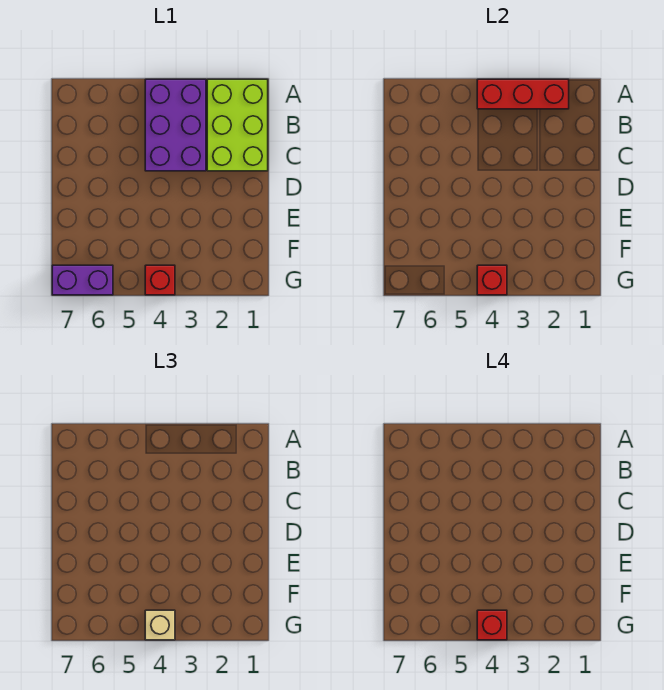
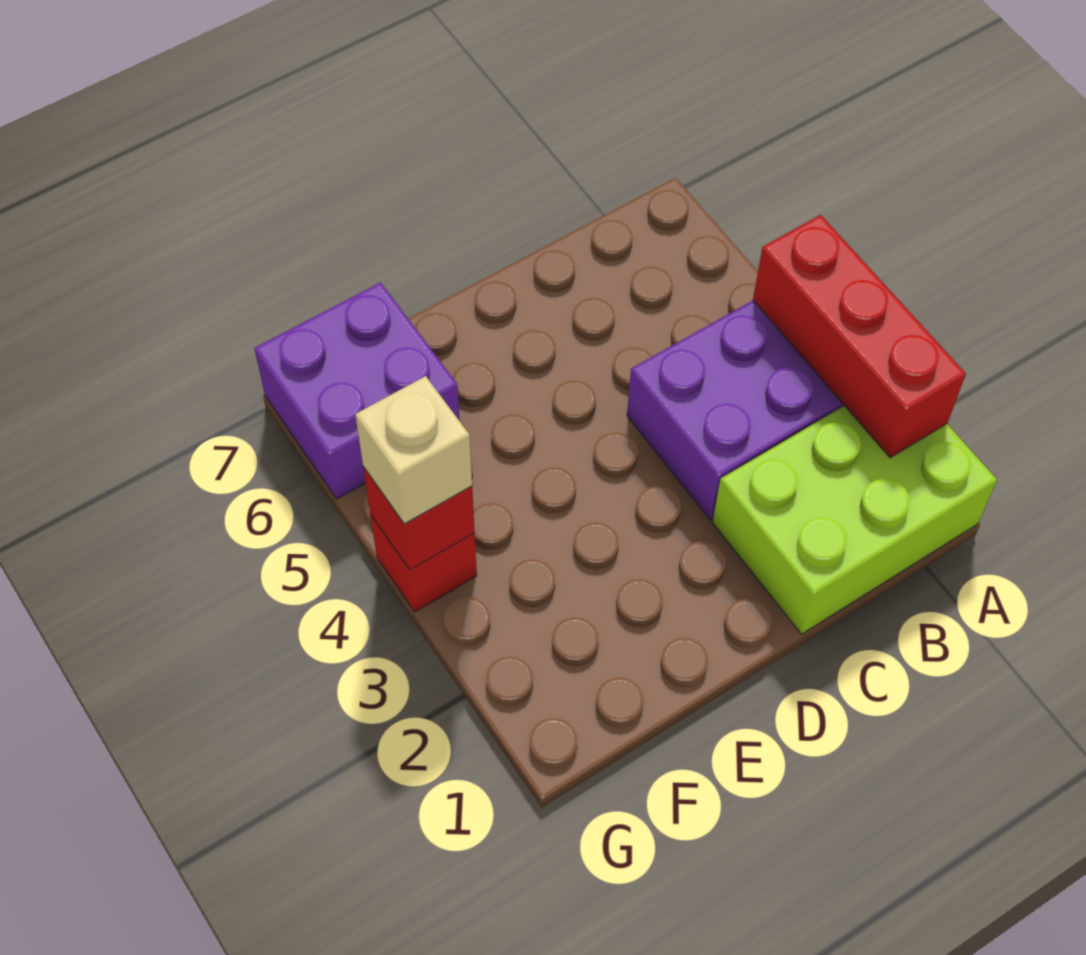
red brick G4 level 4 -> none
purple brick G6:G7 level 1 -> purple brick F6:G7 level 1

